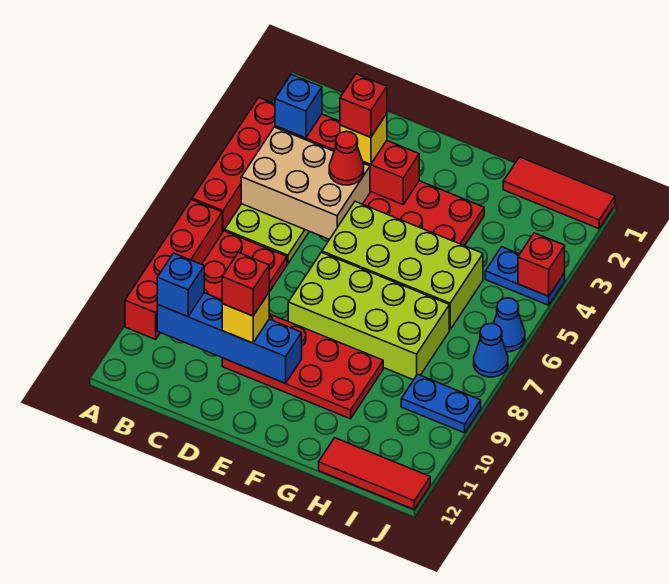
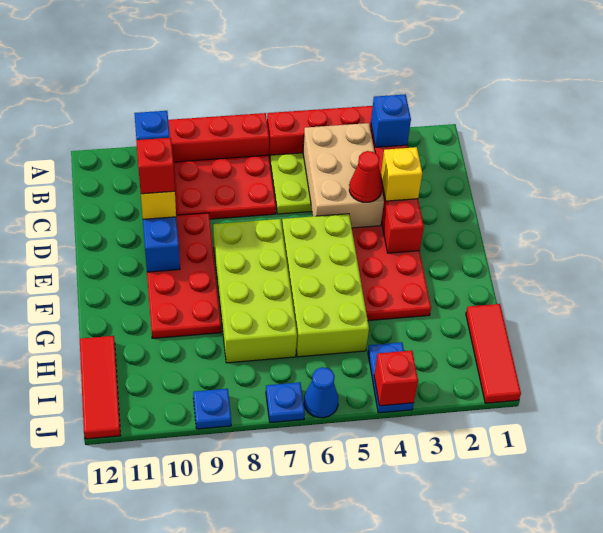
red brick D3 level 4 -> none
blue plate I9:J9 level 1 -> blue plate J9 level 1
blue cone J7 level 1 -> blue plate J7 level 1

